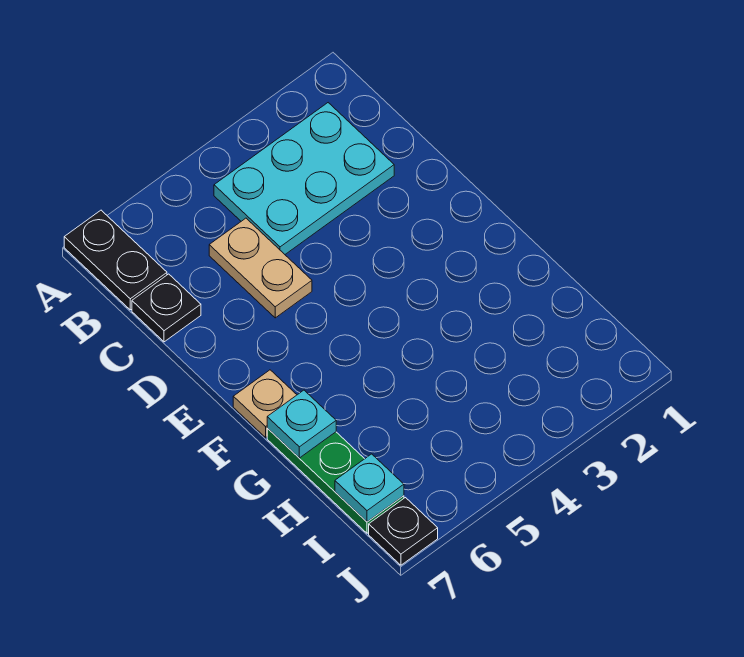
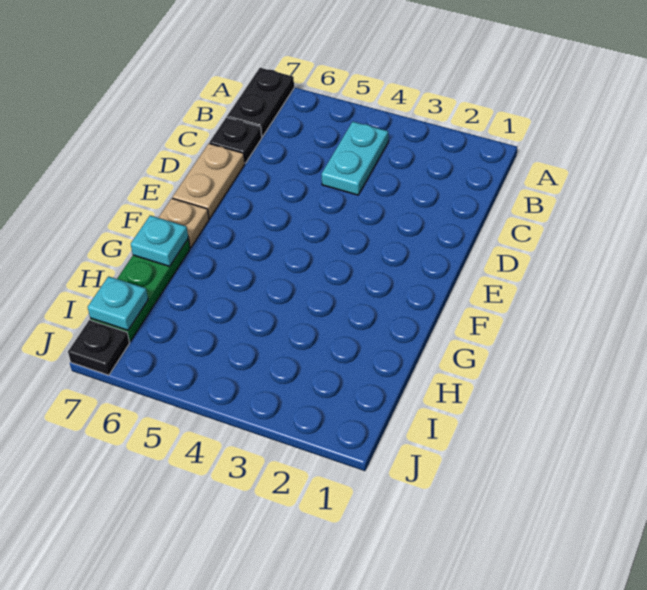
cyan plate B2:C4 level 1 -> cyan plate B4:C4 level 1
tan plate C5:D5 level 1 -> tan plate D7:E7 level 1

